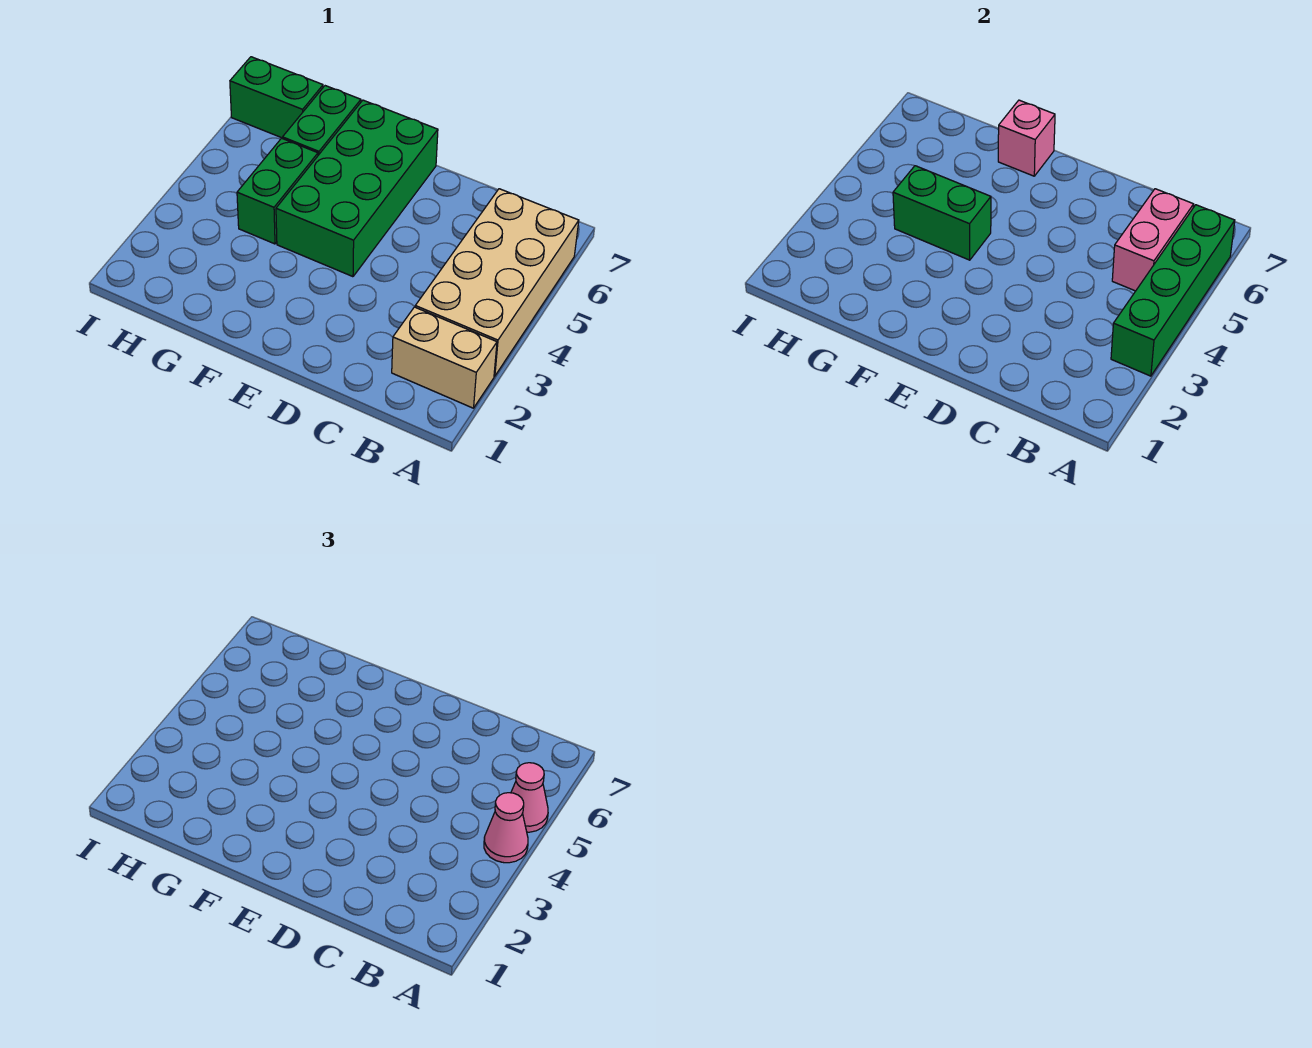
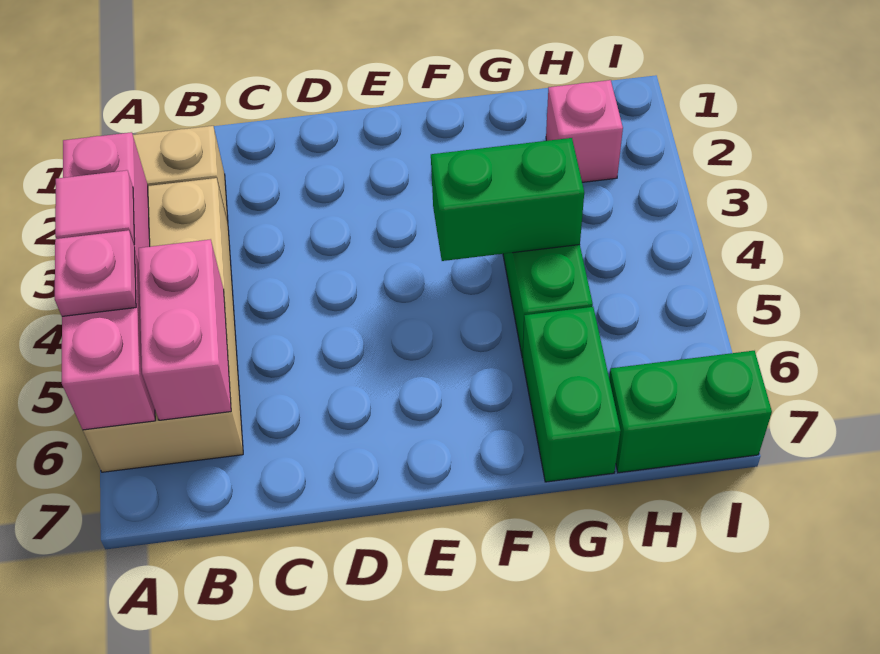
green brick A3:A6 level 2 -> pink brick A3:A6 level 2
pink cone A4 level 3 -> pink tile A4 level 3
pink cone A5 level 3 -> pink plate A5 level 3
green brick E4:F7 level 1 -> none
pink brick F7 level 2 -> pink brick H2 level 1

